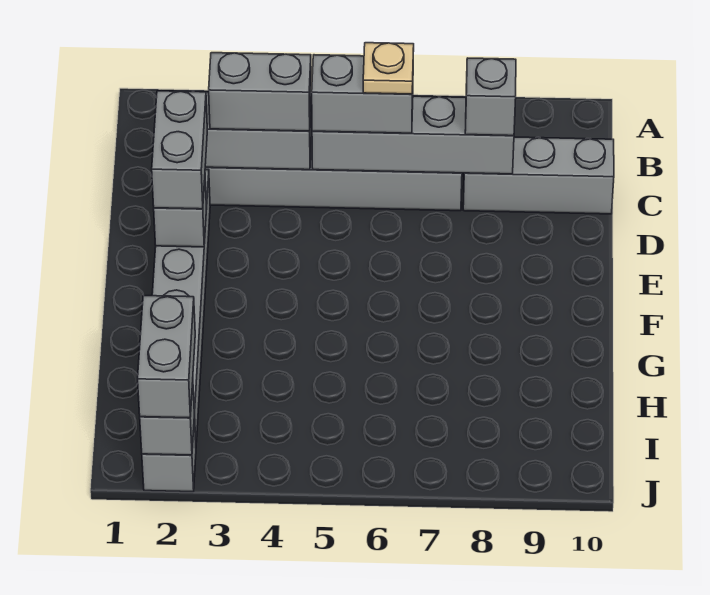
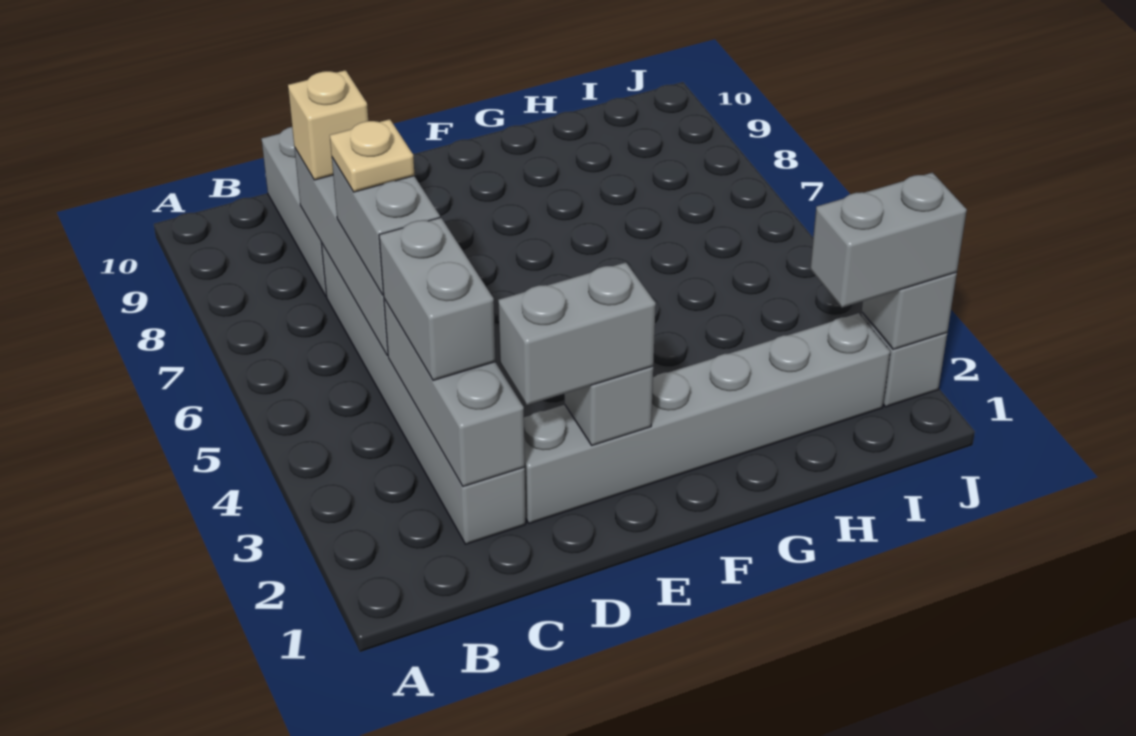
grey brick C8 level 3 -> tan brick C8 level 3

